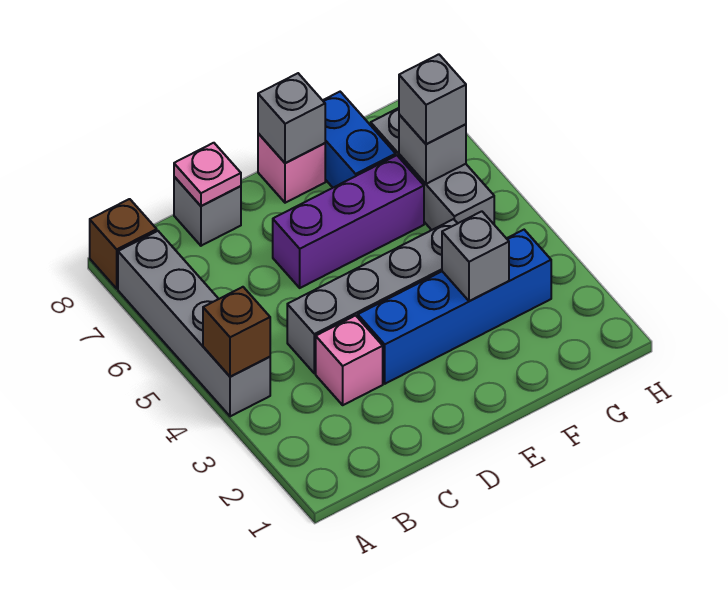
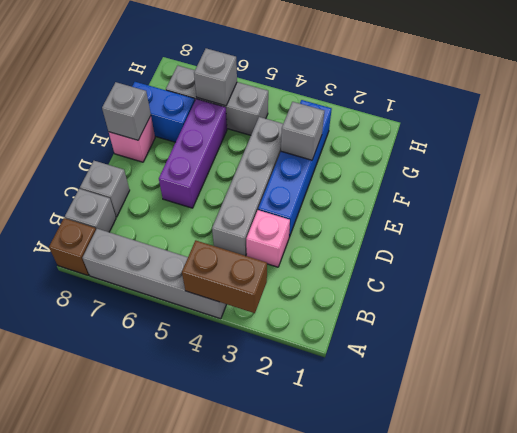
brown brick A4 level 2 -> brown brick A3:A4 level 2
pink plate C8 level 2 -> none
grey brick G6 level 3 -> grey brick B8 level 1

